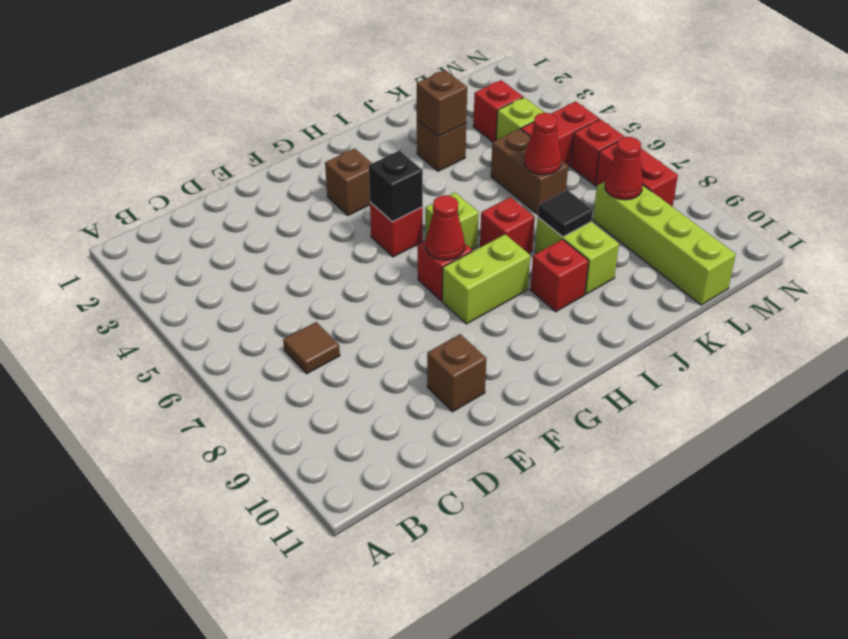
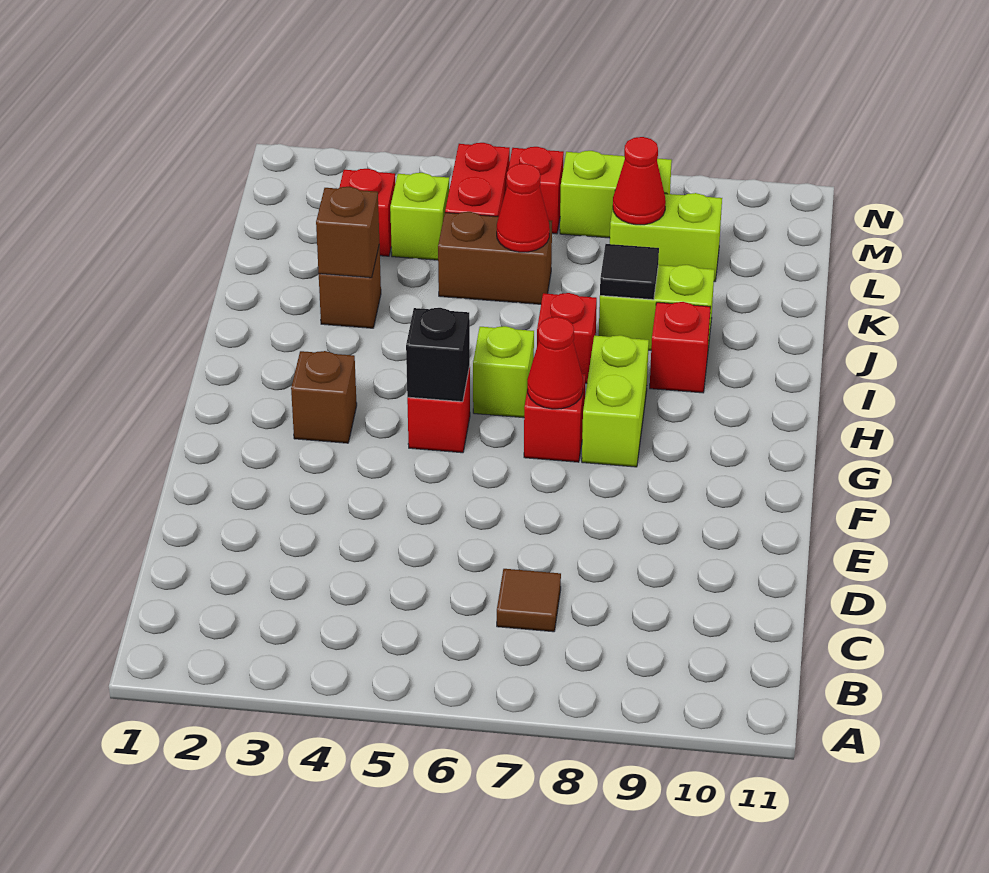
brown brick E10 level 1 -> none
lime brick L8:L11 level 1 -> lime brick L8:L9 level 1
red brick M7:M8 level 1 -> lime brick M7:M8 level 1

